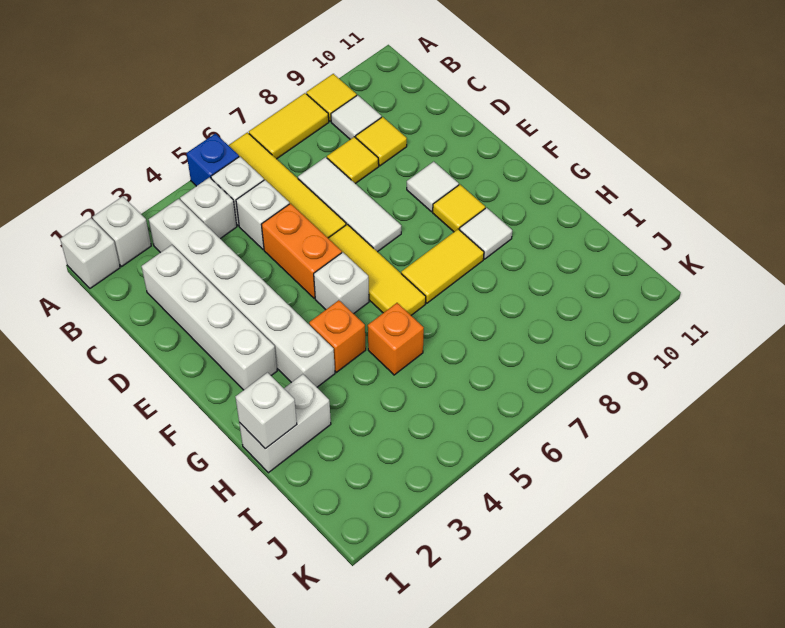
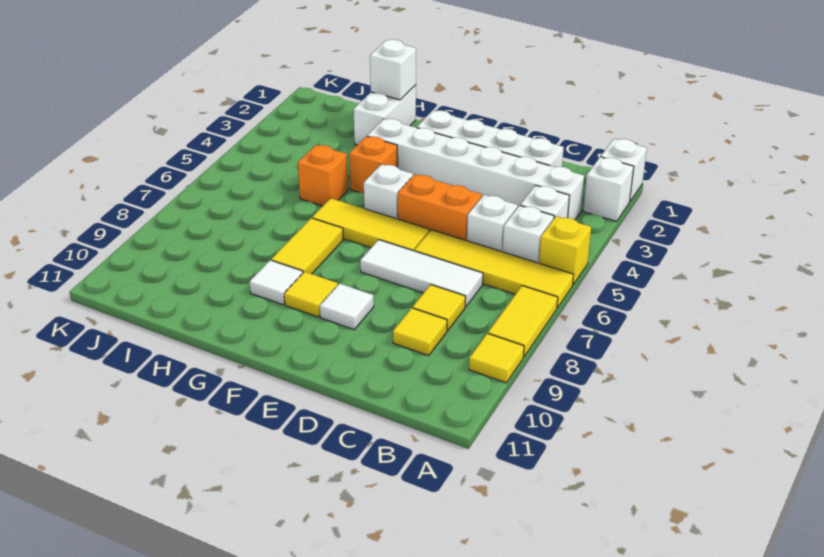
blue brick A5 level 1 -> yellow brick A5 level 1
white tile B9 level 1 -> none

